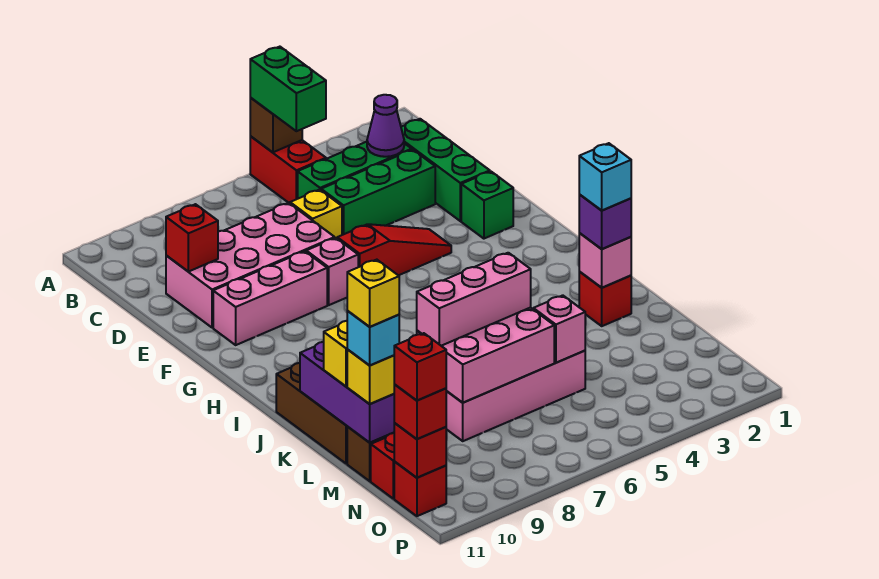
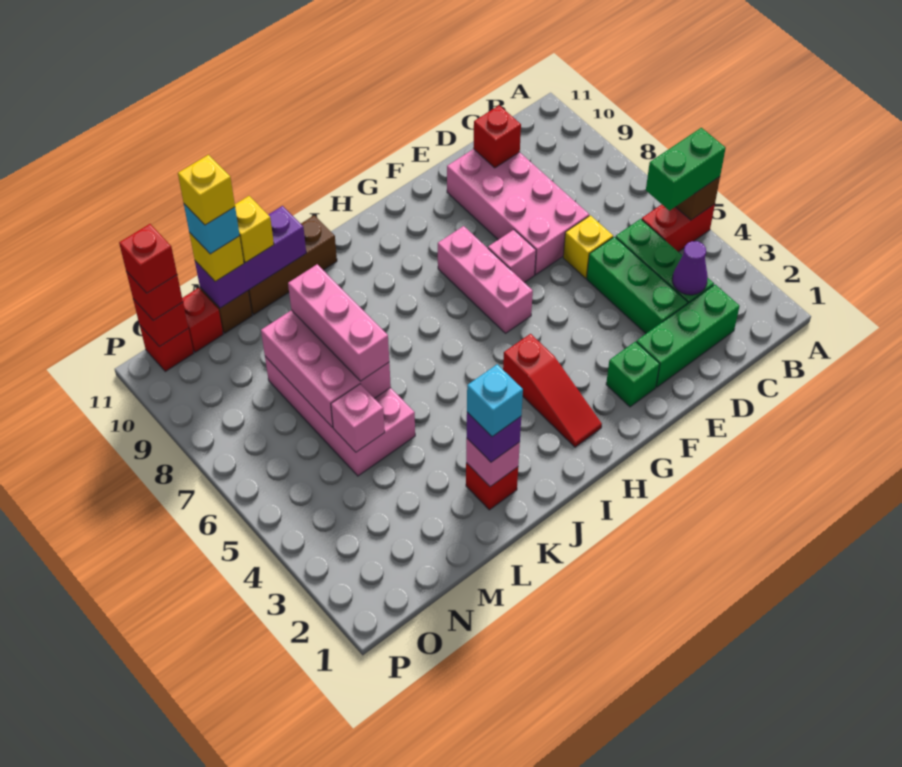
red slope F4:F6 level 1 top 6 -> red slope H2:H4 level 1 top 4
pink brick F8:F10 level 1 -> pink brick G6:G8 level 1

